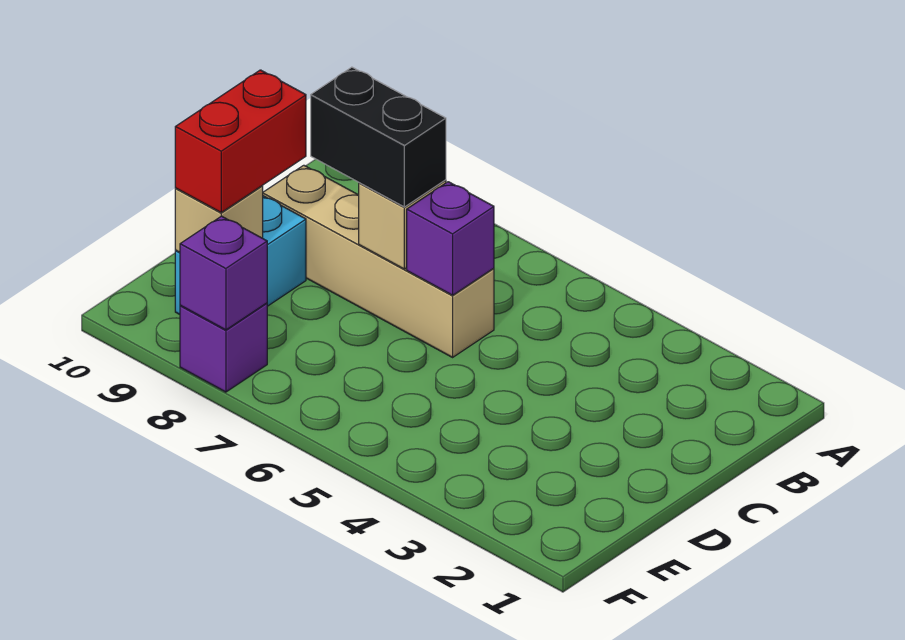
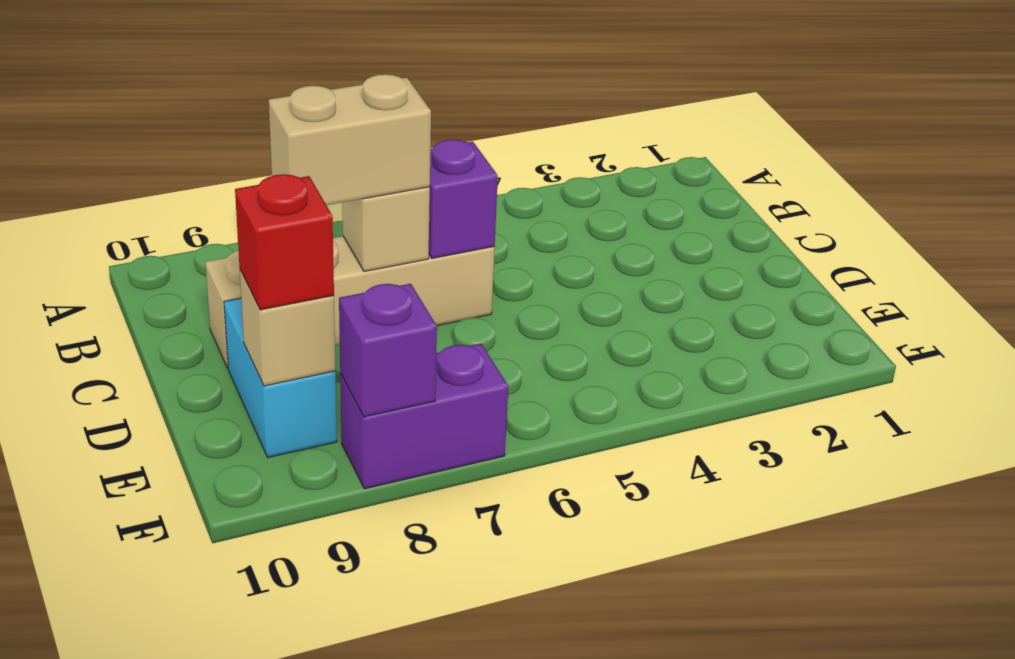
black brick C7:C8 level 3 -> tan brick C7:C8 level 3
red brick D9:E9 level 3 -> red brick E9 level 3
purple brick F8 level 1 -> purple brick F7:F8 level 1

